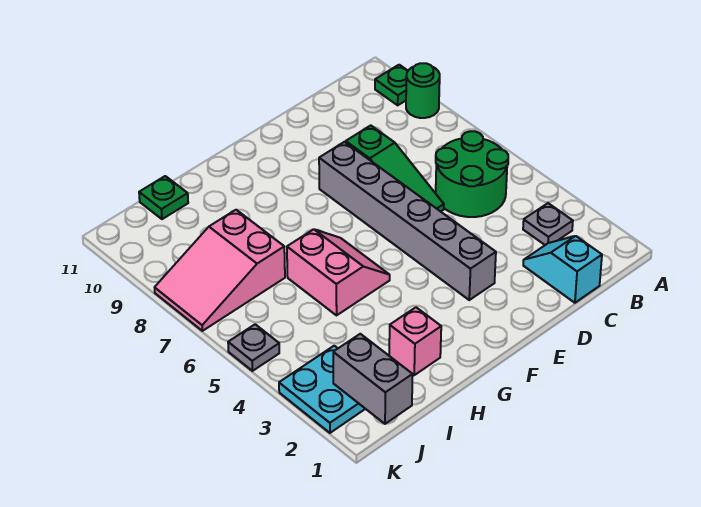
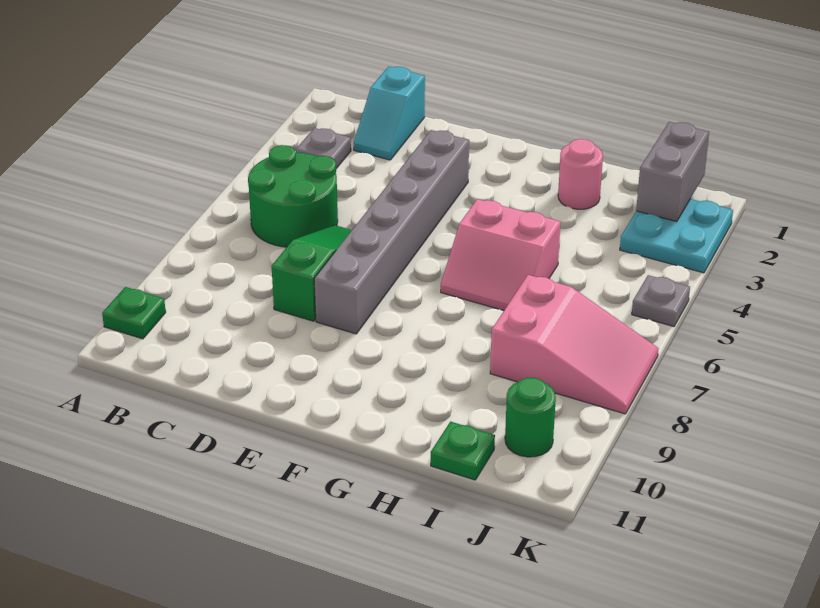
green round brick A9 level 1 -> green round brick J10 level 1
pink slope G5:H6 level 1 top H -> pink slope G5:H6 level 1 top 5
pink brick H2 level 1 -> pink round brick H2 level 1

